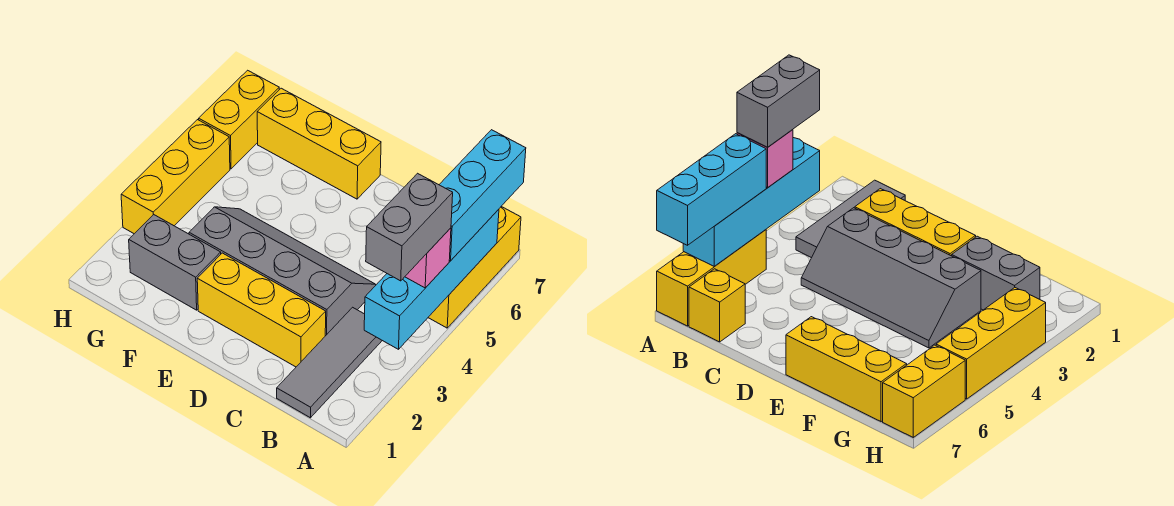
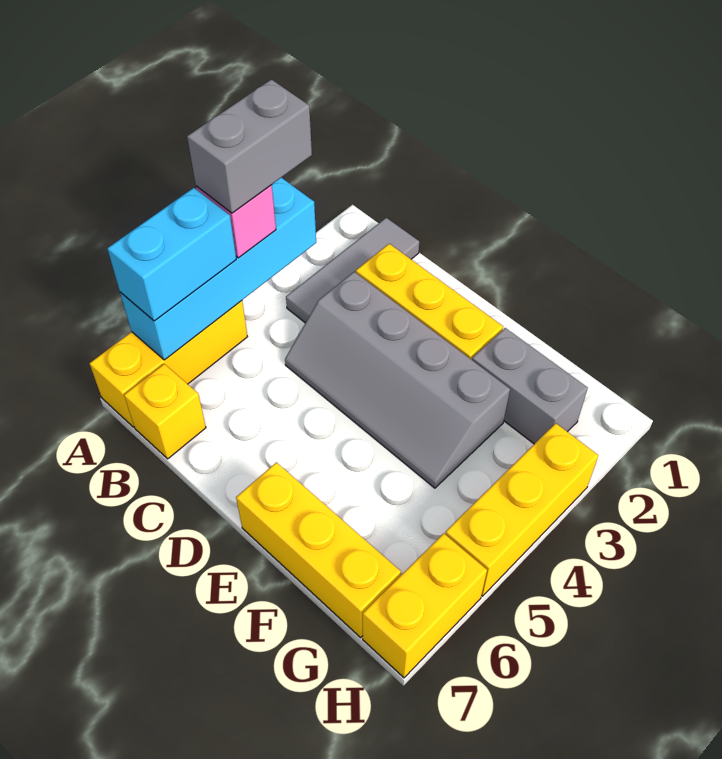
cyan brick A5:A7 level 3 -> cyan brick A5:A6 level 3

